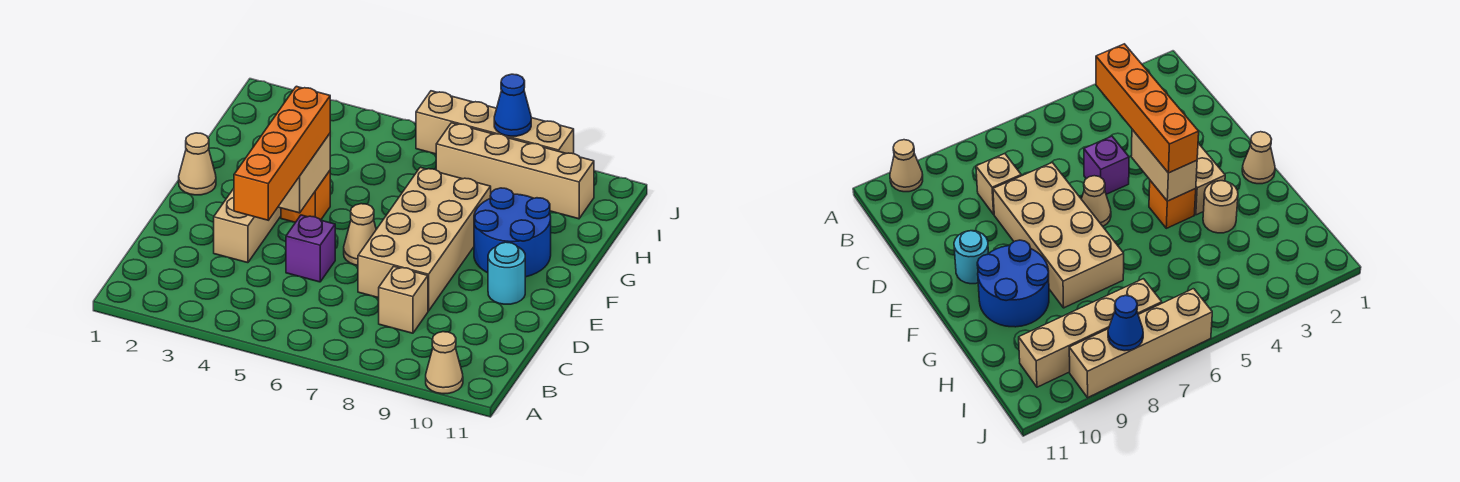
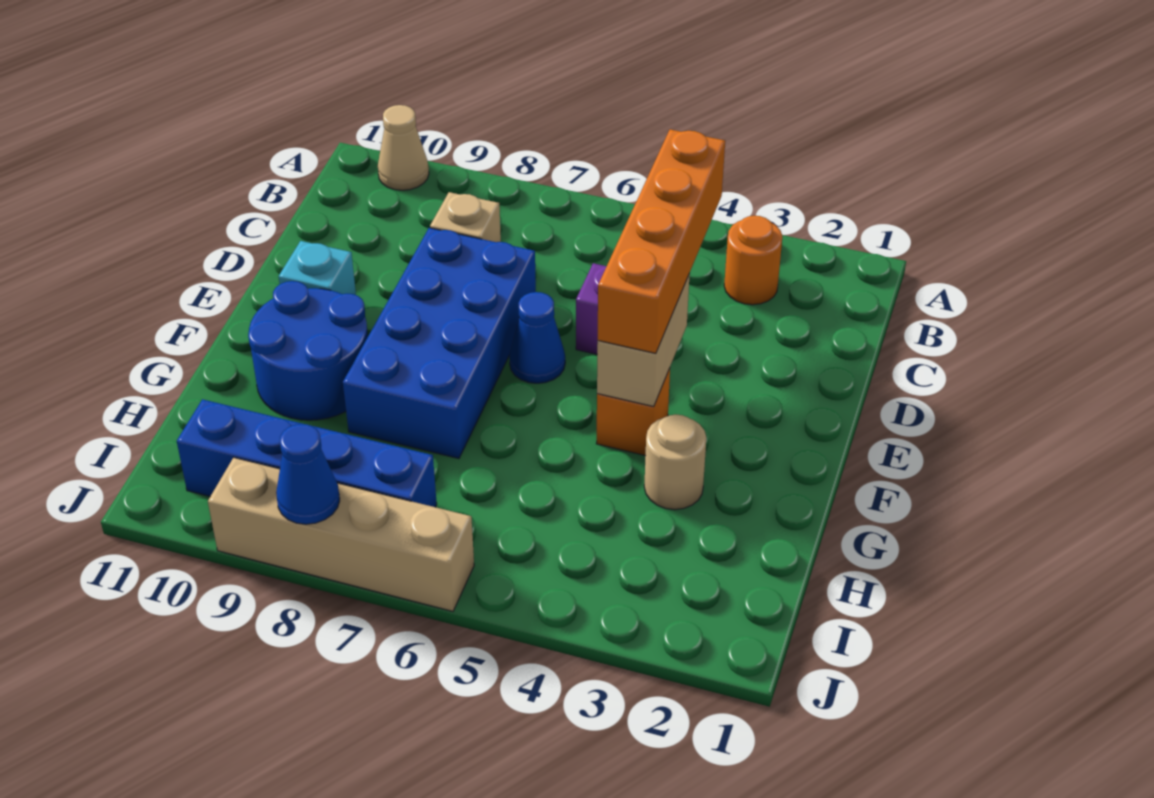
none -> orange round brick B3 level 1
tan brick D3:F3 level 1 -> none
tan brick D7:G8 level 1 -> blue brick D7:G8 level 1
tan cone E6 level 1 -> blue cone E6 level 1
cyan round brick E10 level 1 -> cyan brick E10 level 1
tan cone F1 level 1 -> none
tan brick I7:I10 level 1 -> blue brick I7:I10 level 1

